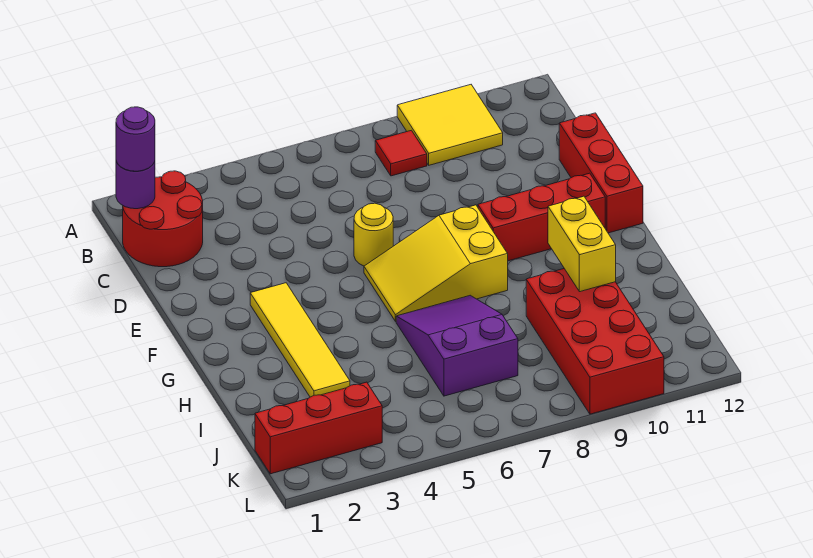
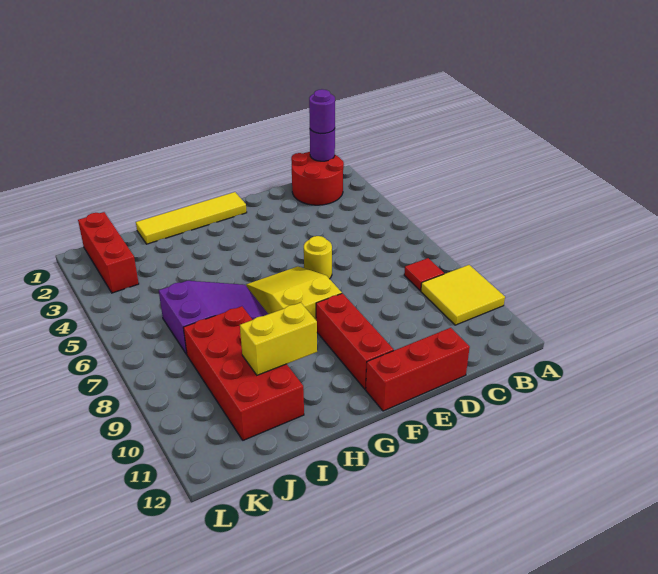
yellow tile F3:I3 level 1 -> yellow tile F1:I1 level 1
red brick I9:L10 level 1 -> red brick I8:J11 level 1

